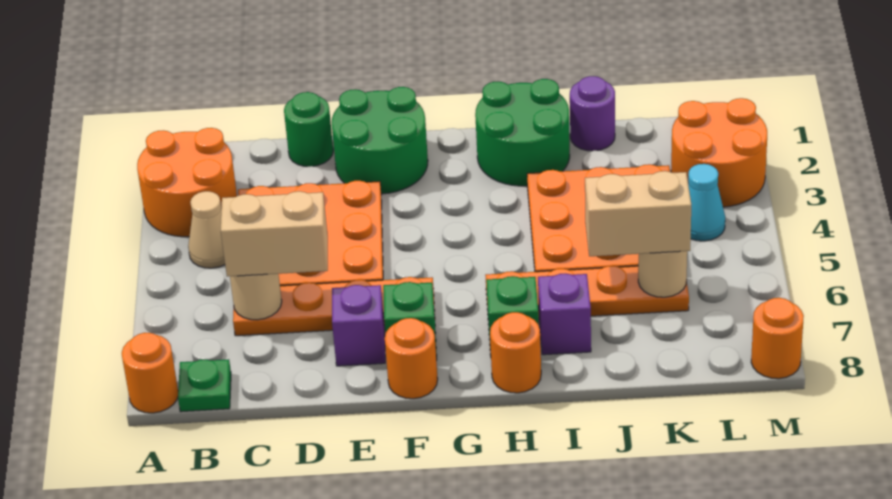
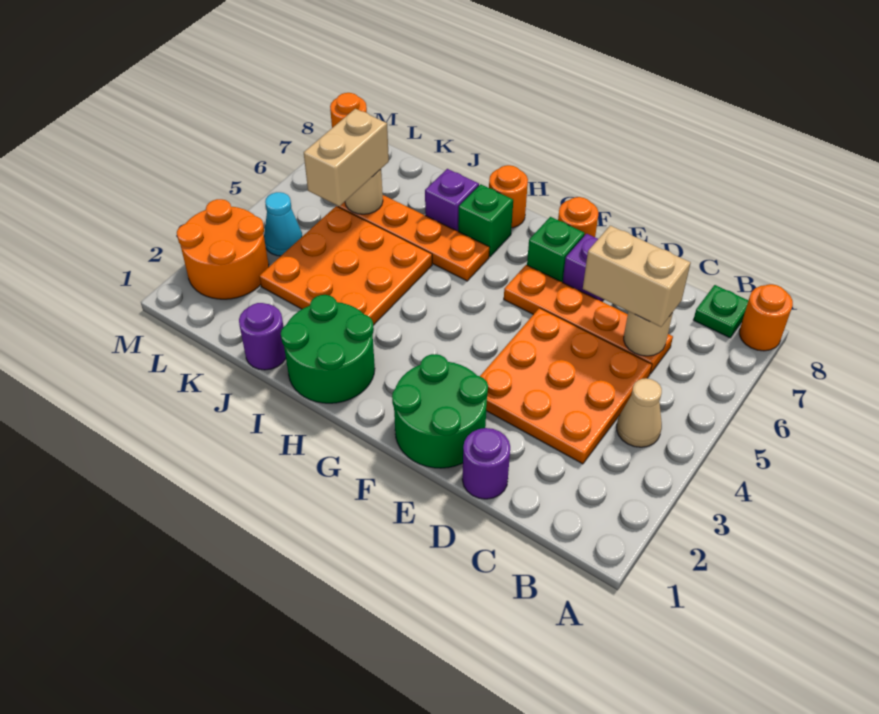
orange round brick A2:B3 level 1 -> none
green round brick D1 level 1 -> purple round brick D1 level 1
tan brick J6:K6 level 3 -> tan brick K5:K6 level 3

